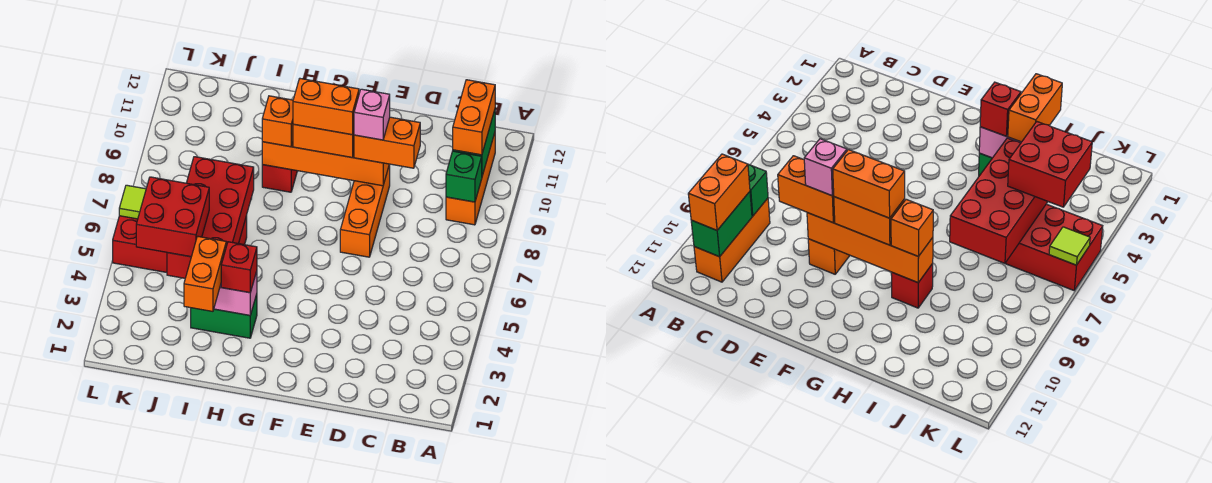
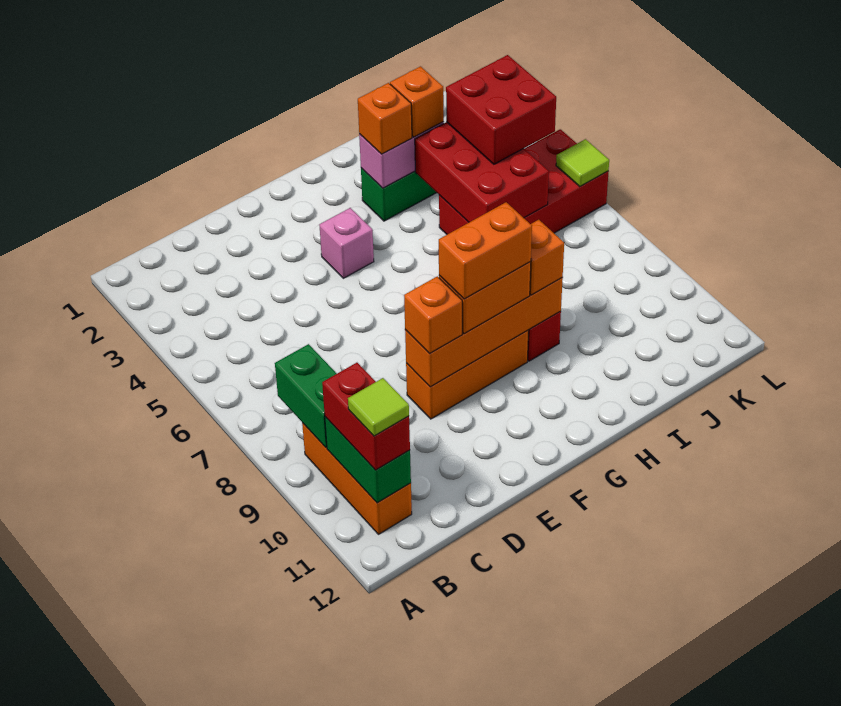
green brick B9 level 2 -> green brick B8:B9 level 2
orange brick B10:B11 level 3 -> red brick B10:B11 level 3
none -> lime tile B11 level 4
orange brick D9:E9 level 3 -> orange brick E9 level 3
orange brick E7:E9 level 1 -> orange brick E9:G9 level 1
pink brick E9 level 4 -> pink brick F4 level 1
red brick H3 level 3 -> orange brick H3 level 3
orange brick I2:I3 level 3 -> orange brick I3 level 3
red brick I4:J7 level 2 -> red brick I4:J6 level 2

